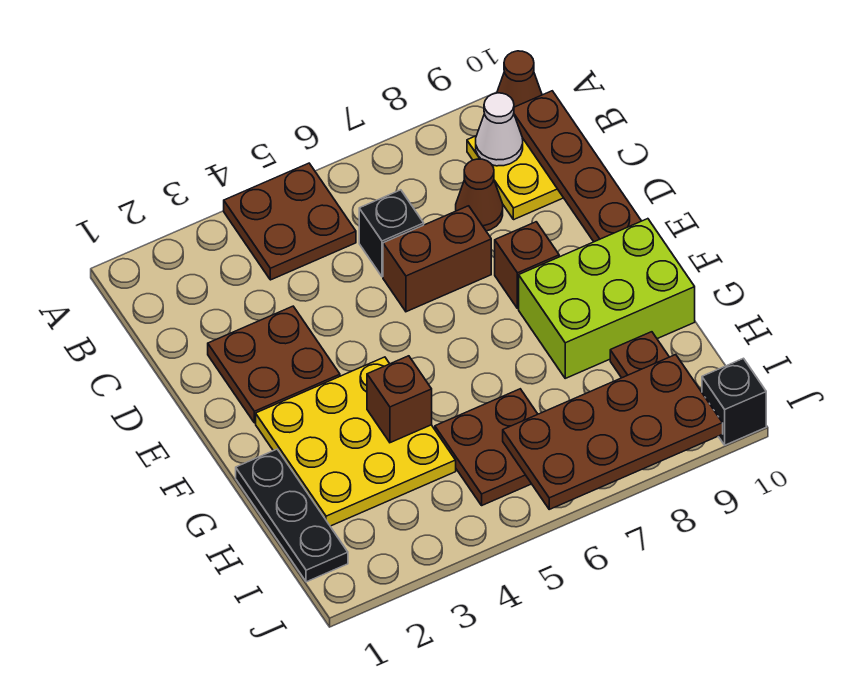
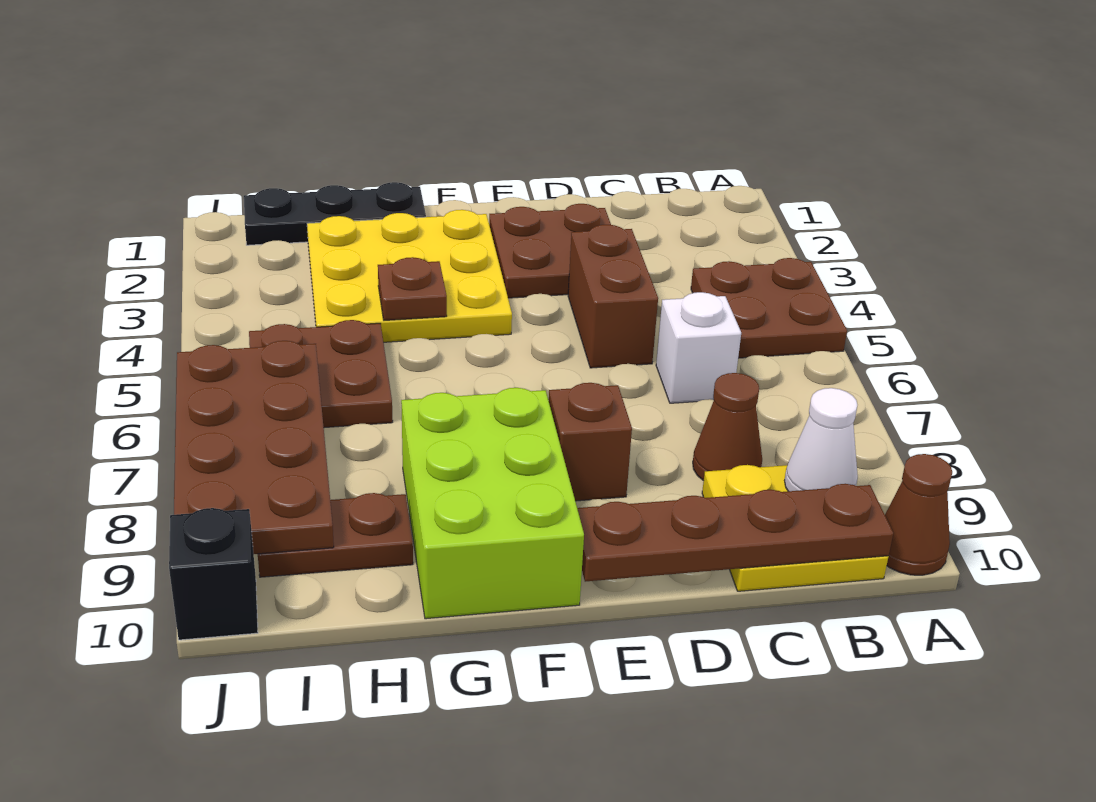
black brick C6 level 1 -> white brick C6 level 1
brown brick D6:D7 level 1 -> brown brick D4:D5 level 1
brown brick G4 level 2 -> brown plate G4 level 2

